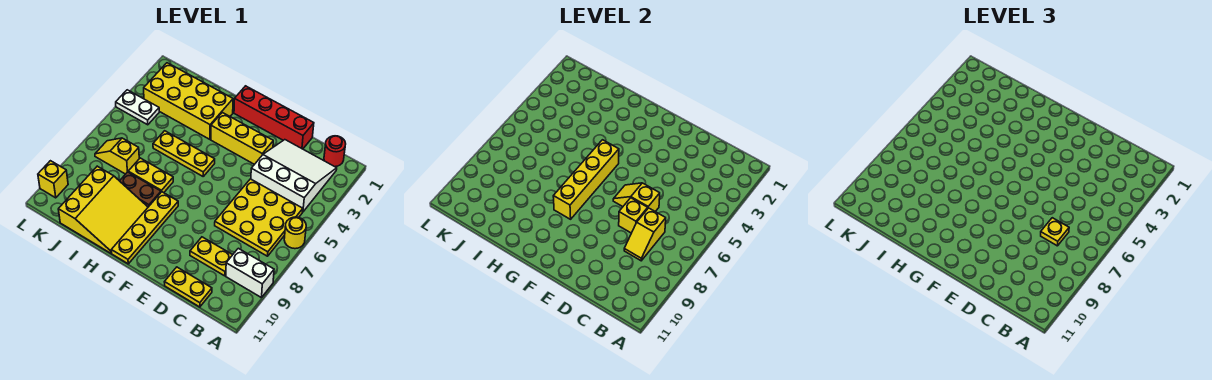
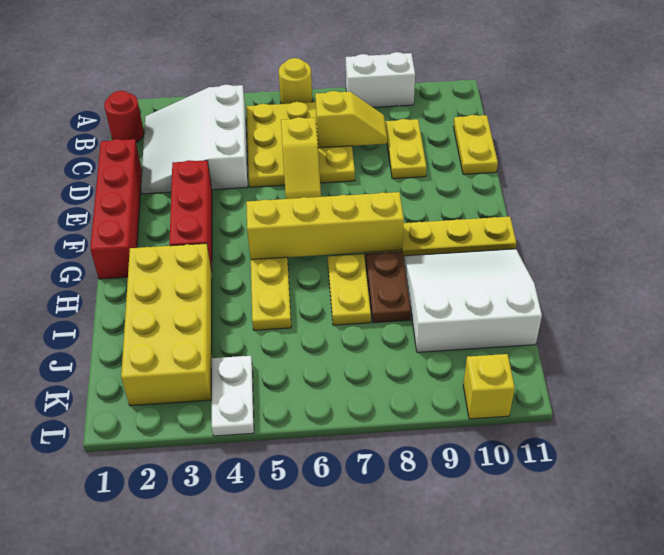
white brick A9:B9 level 1 -> white brick A8:A9 level 1
yellow plate C7 level 3 -> none
yellow brick D7 level 2 -> none
yellow brick E3:G3 level 1 -> red brick E3:G3 level 1
yellow slope H9:J11 level 1 top J -> white slope H9:J11 level 1 top J
yellow slope J7:K7 level 1 top J -> none

